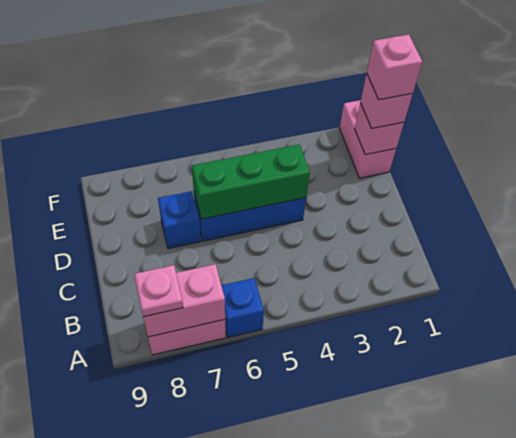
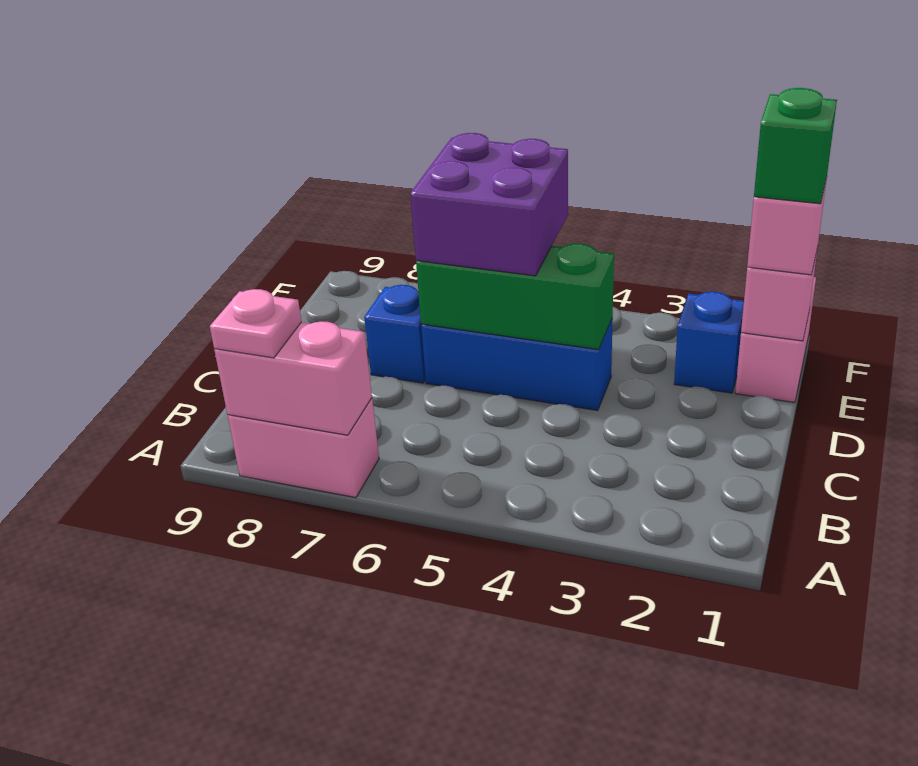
blue brick A6 level 1 -> blue brick E2 level 1
none -> purple brick D5:E6 level 3
pink brick E1 level 4 -> green brick E1 level 4

